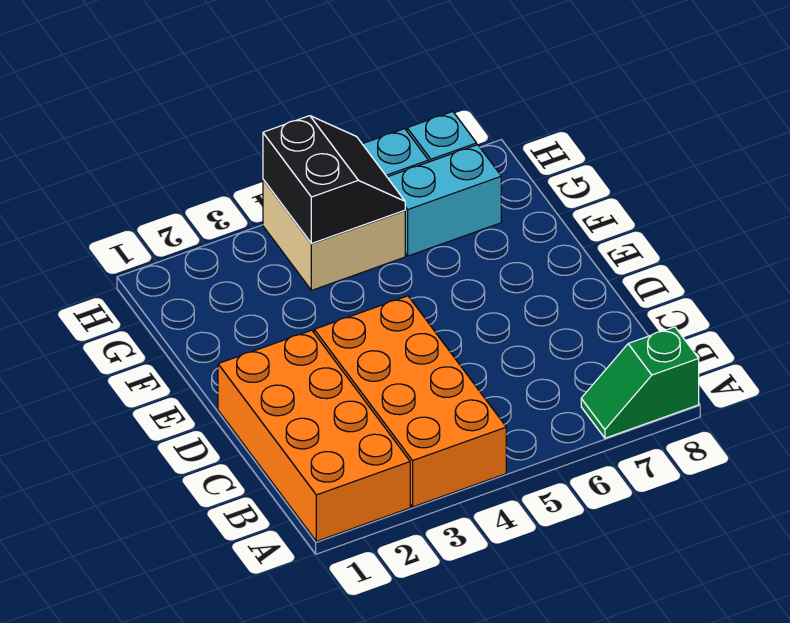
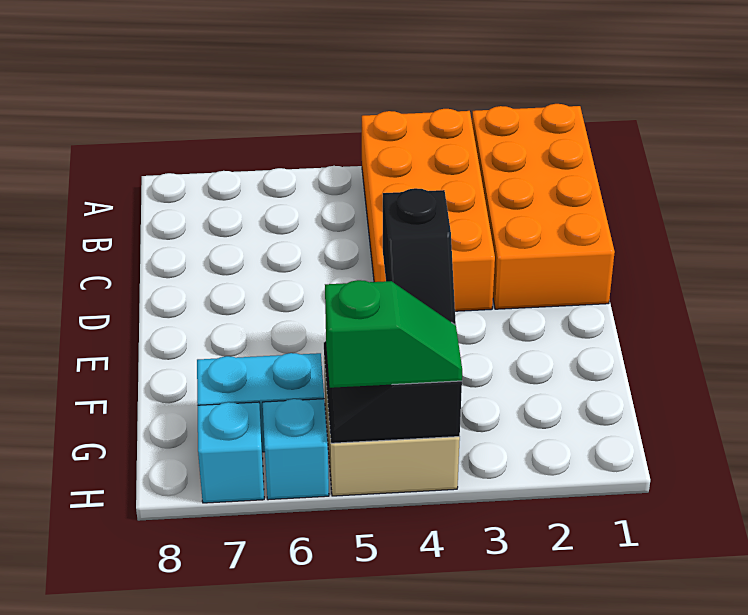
green slope A7:A8 level 1 top 8 -> green slope H4:H5 level 3 top 5
none -> black slope F4:G4 level 3 top F

